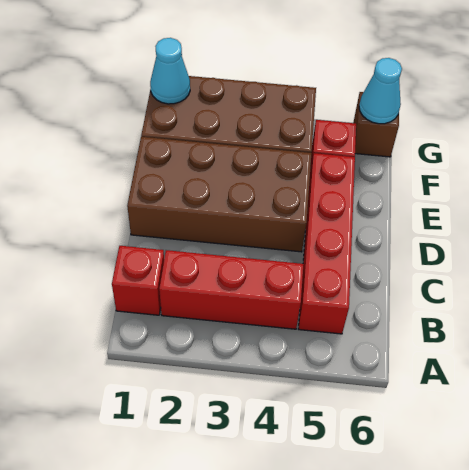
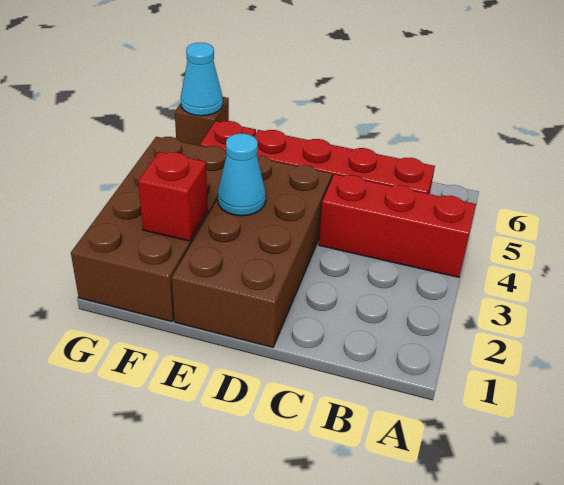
red brick B1 level 1 -> red brick F2 level 2
red brick B2:B4 level 1 -> red brick A4:C4 level 1
cyan cone G1 level 2 -> cyan cone E3 level 2

